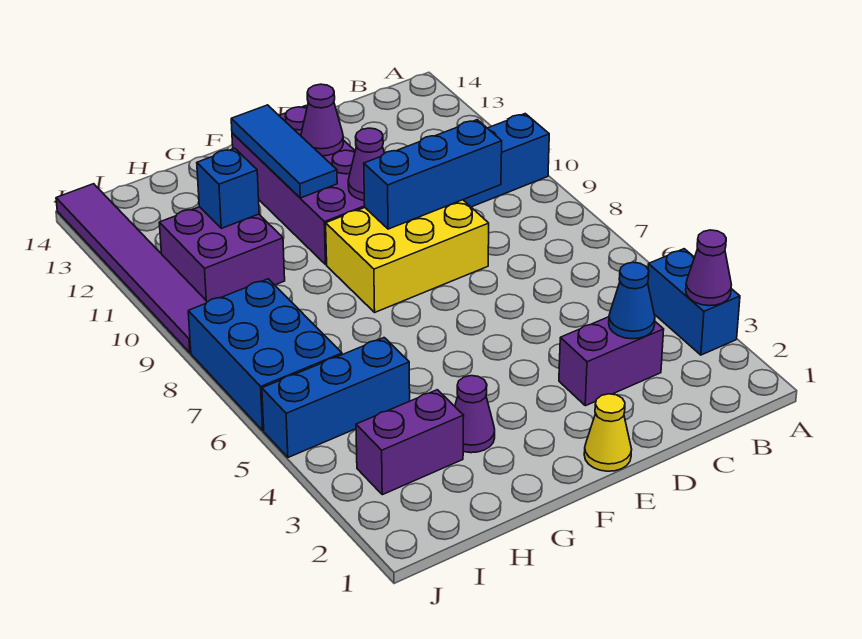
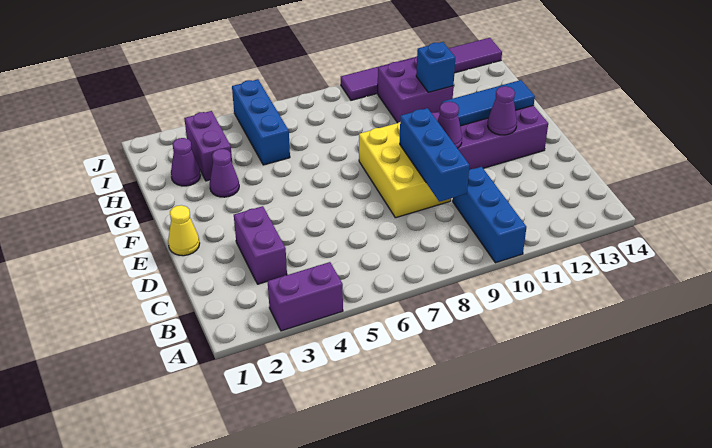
blue brick A3:A4 level 1 -> purple brick A3:A4 level 1
purple cone A3 level 2 -> purple cone H2 level 1
blue cone C3 level 2 -> none
blue brick I6:J8 level 1 -> none

